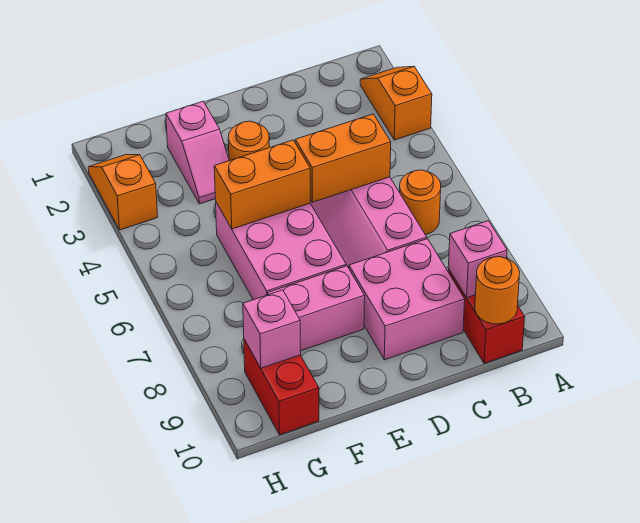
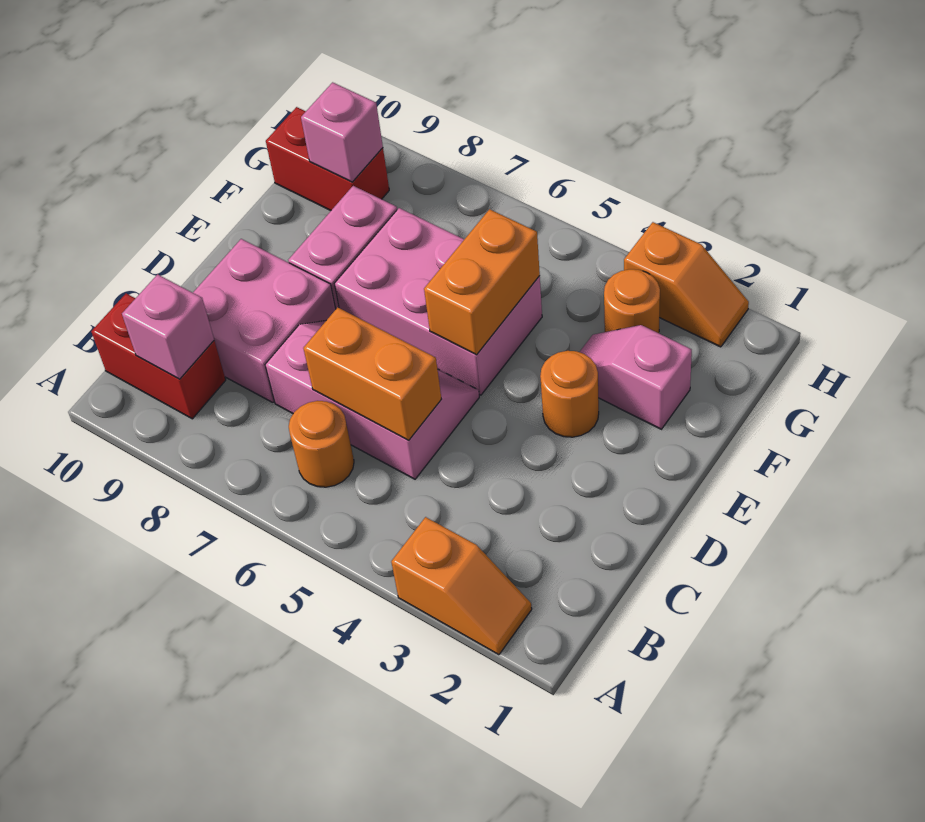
orange round brick B10 level 2 -> orange round brick G3 level 1
orange brick C5:D5 level 2 -> orange brick C5:C6 level 2

